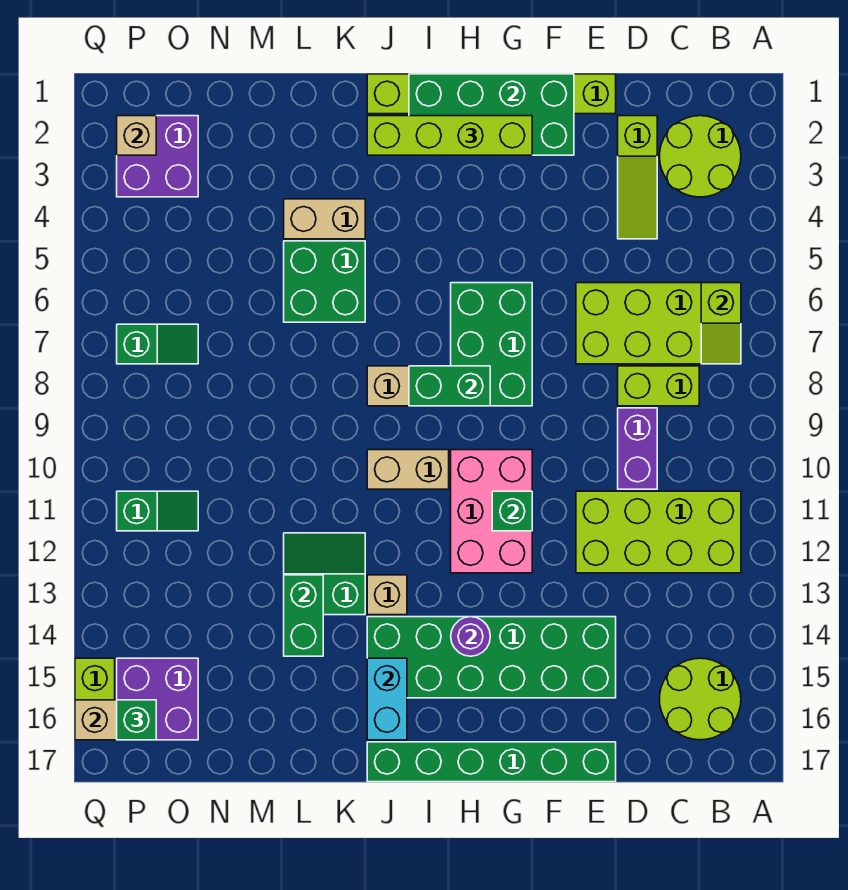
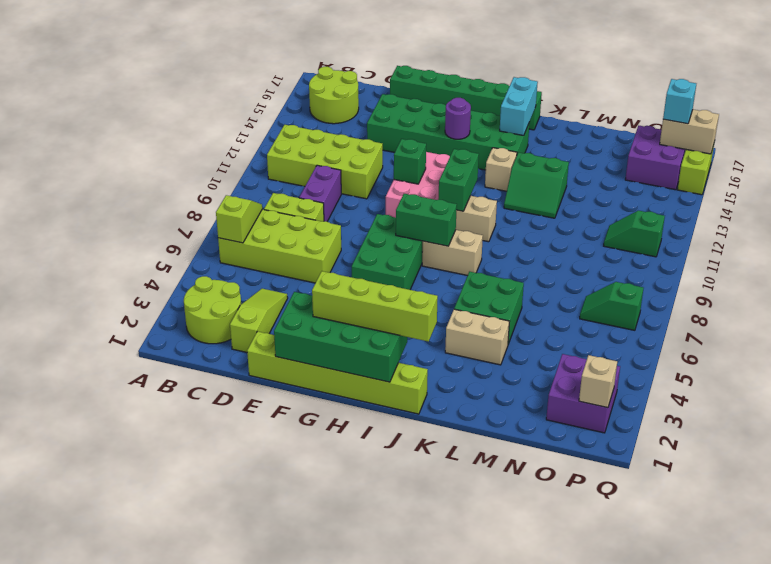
green brick L13:L14 level 2 -> green brick I10:I11 level 2
green brick P16 level 3 -> cyan brick P16 level 3

